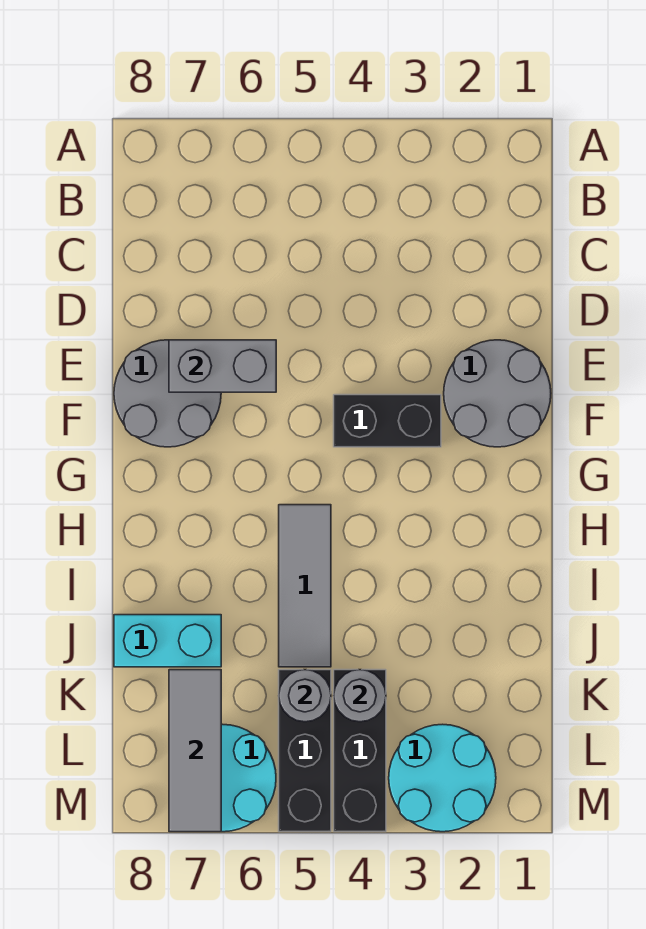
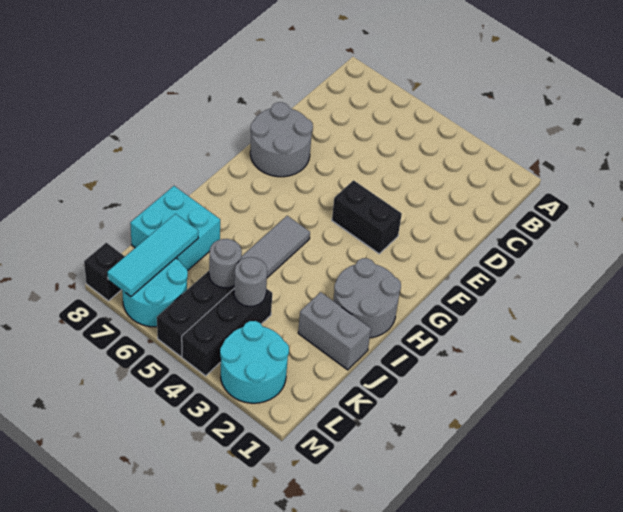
grey round brick E1:F2 level 1 -> grey round brick H1:I2 level 1
grey brick E6:E7 level 2 -> grey brick J1:J2 level 1
cyan brick J7:J8 level 1 -> cyan brick J7:K8 level 1
grey tile K7:M7 level 2 -> cyan tile K7:M7 level 2
none -> black brick M8 level 1

